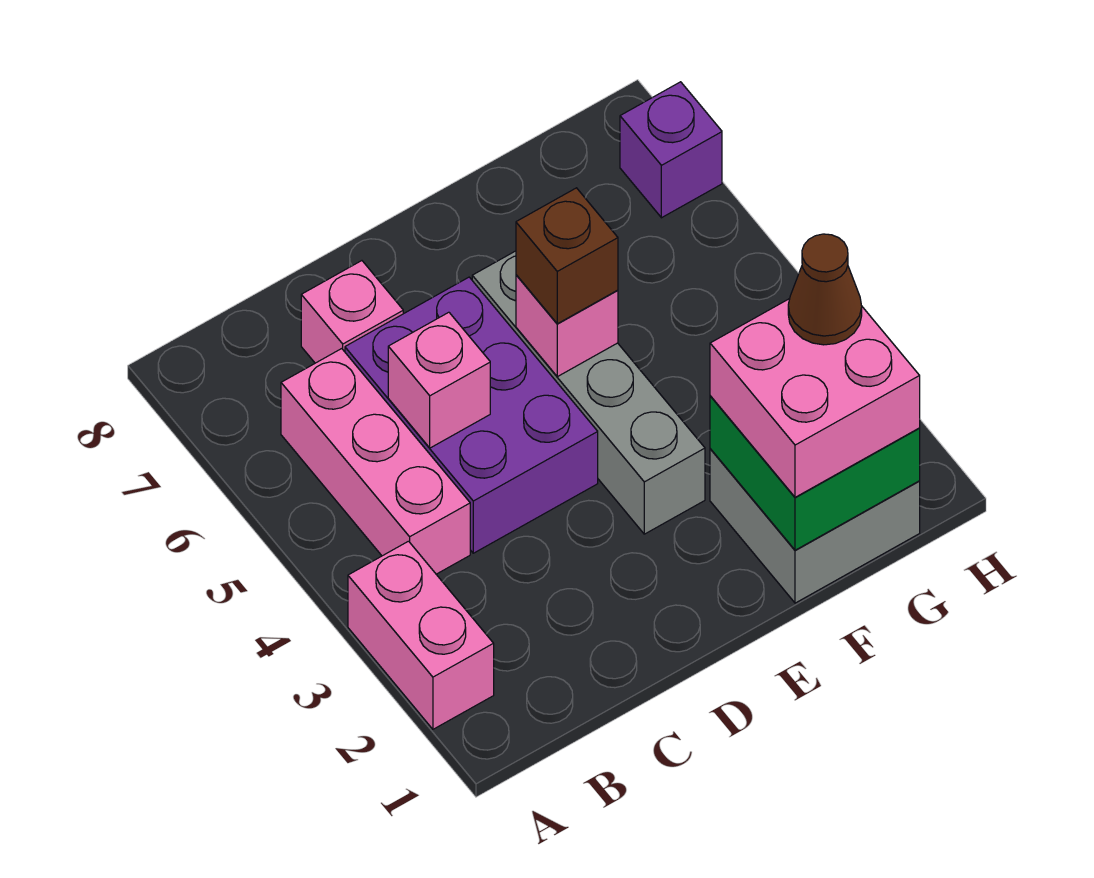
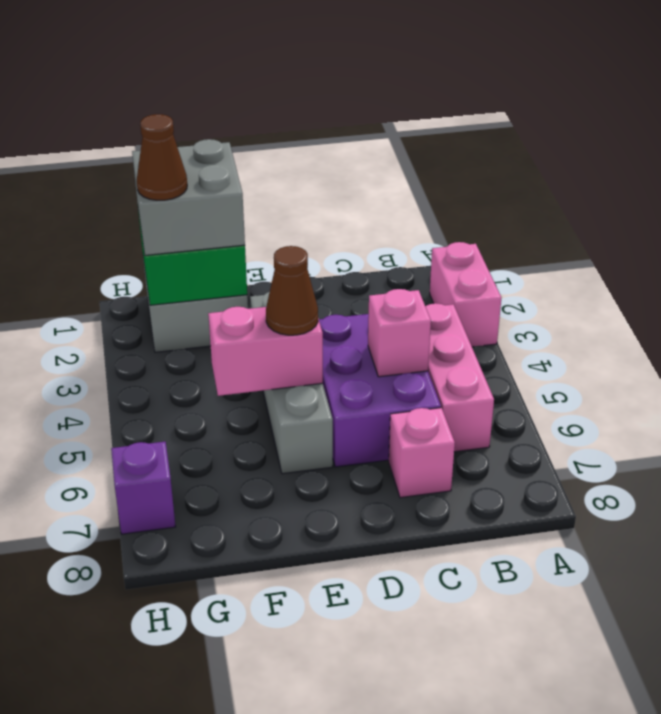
pink brick E5 level 2 -> pink brick E5:F5 level 2
brown brick E5 level 3 -> brown cone E5 level 3
pink brick F1:G2 level 3 -> grey brick F1:G2 level 3

